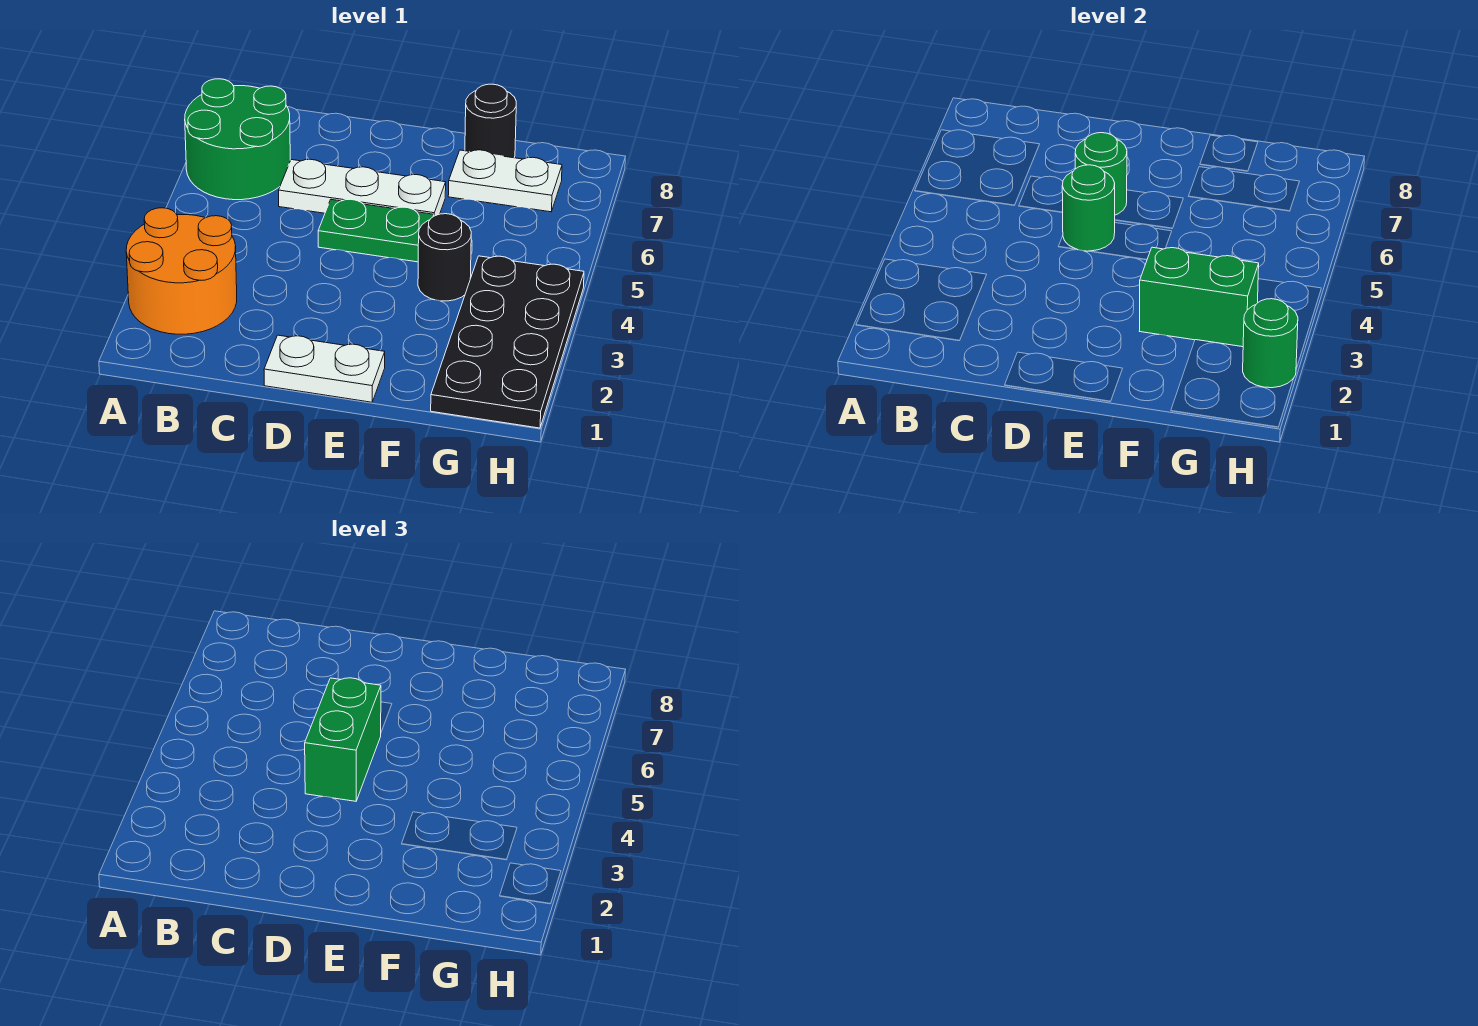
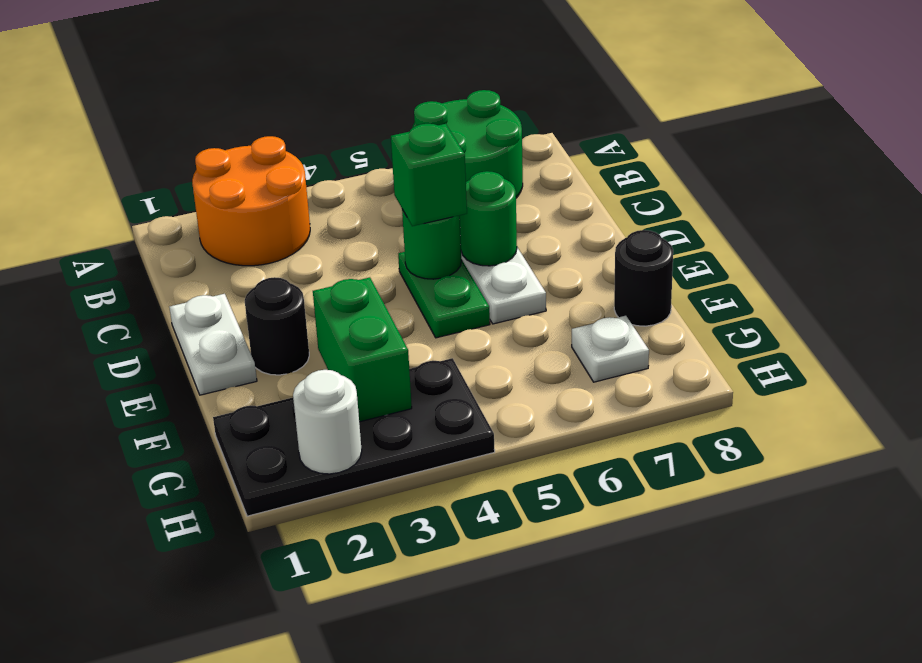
green brick D4:D5 level 3 -> green brick D5 level 3
black round brick F4 level 1 -> black round brick E2 level 1
white plate F7:G7 level 1 -> white plate G7 level 1
green round brick H2 level 2 -> white round brick H2 level 2

